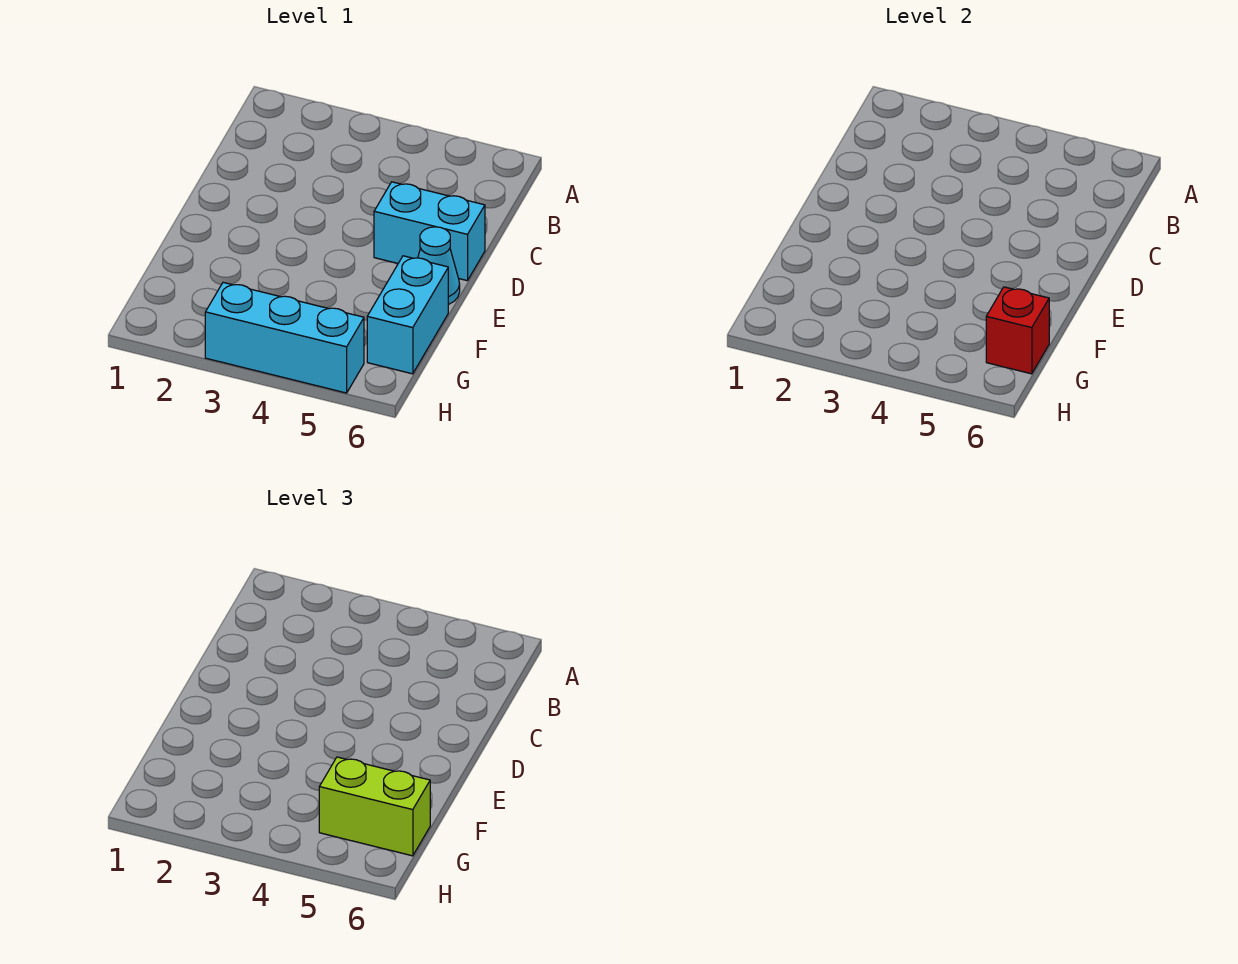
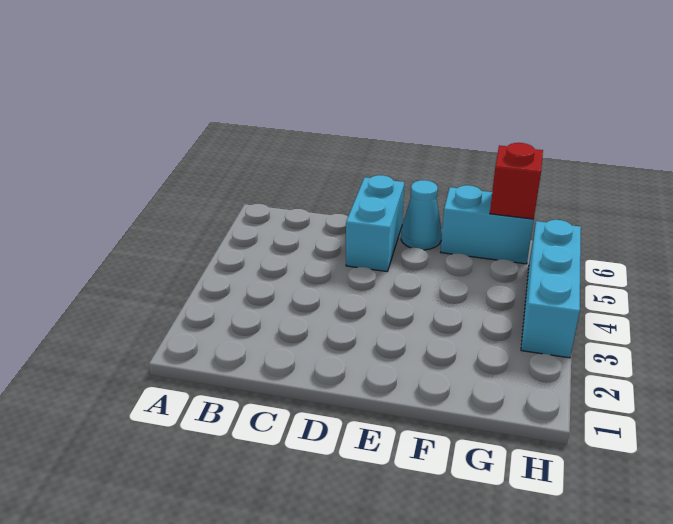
lime brick G5:G6 level 3 -> none

